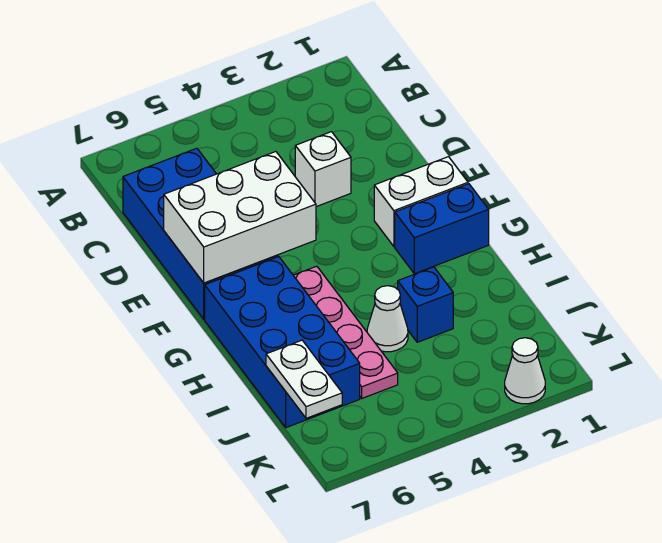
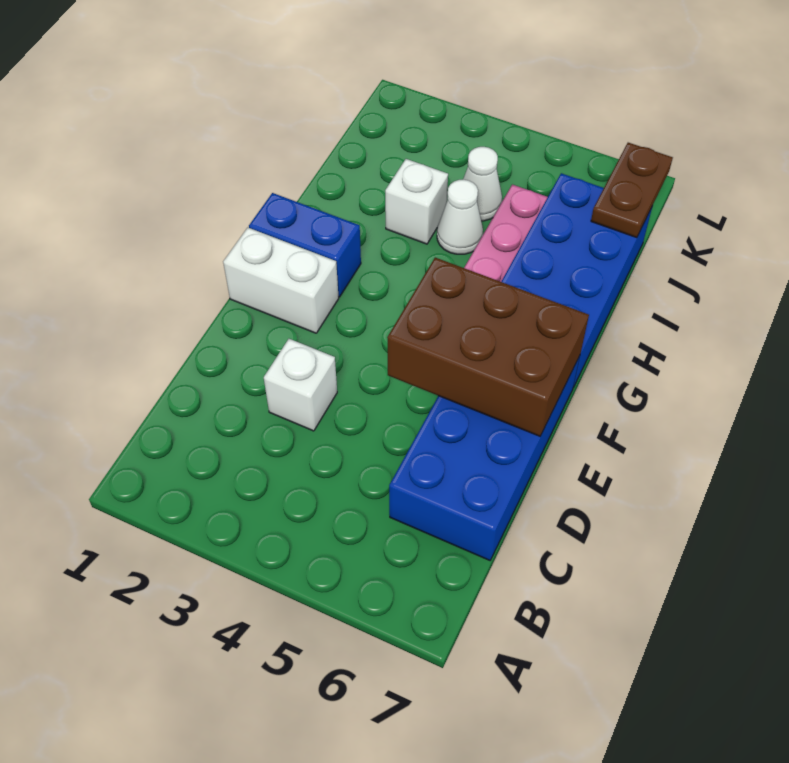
white brick E5:F7 level 2 -> brown brick E5:F7 level 2
blue brick I3 level 1 -> white brick I3 level 1
white plate J7:K7 level 2 -> brown plate J7:K7 level 2
white cone L2 level 1 -> white cone J4 level 1

